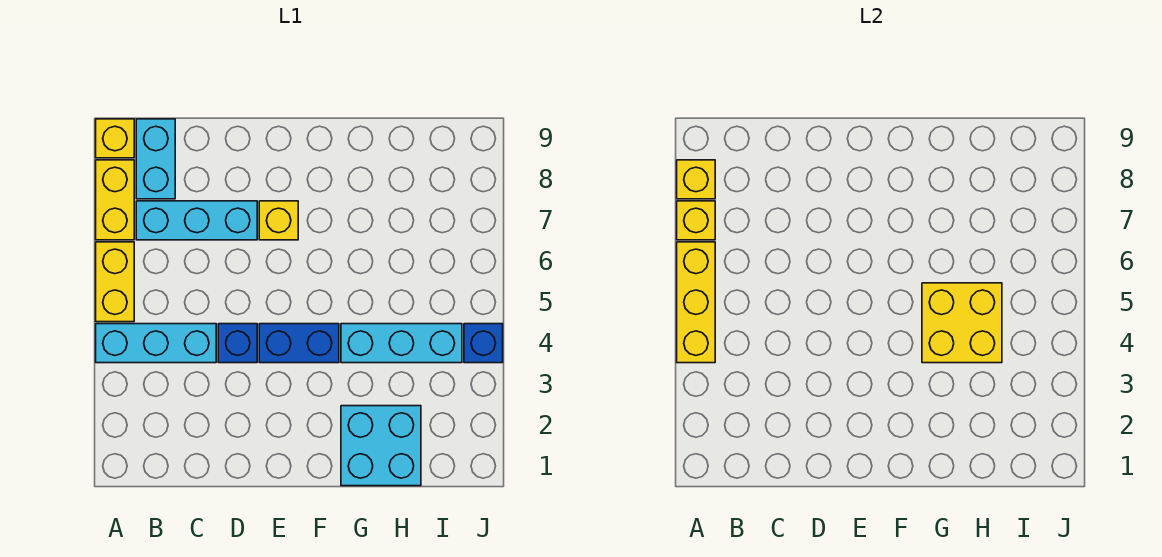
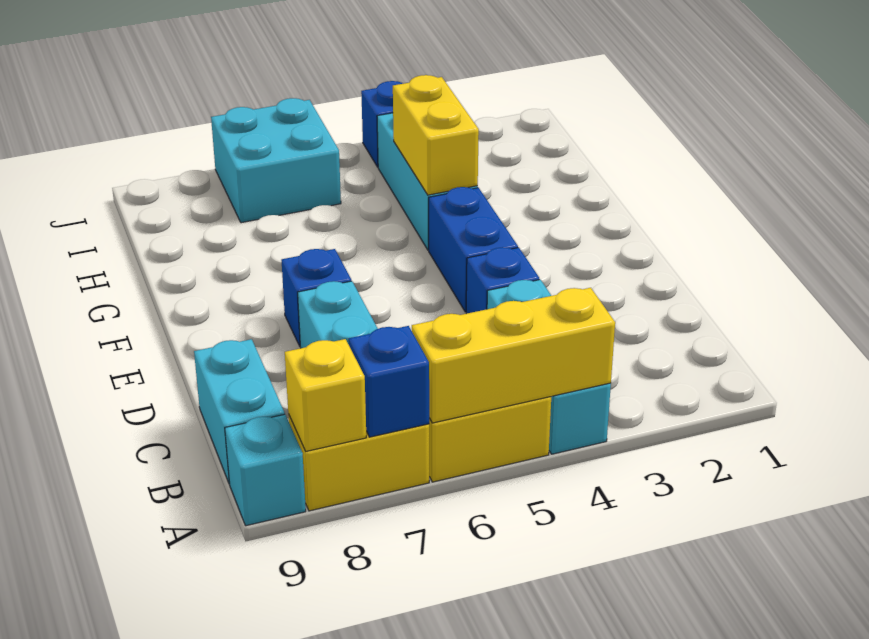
yellow brick A7 level 2 -> blue brick A7 level 2
yellow brick A9 level 1 -> cyan brick A9 level 1
cyan brick B8:B9 level 1 -> cyan brick B9:C9 level 1
yellow brick E7 level 1 -> blue brick E7 level 1
cyan brick G1:H2 level 1 -> cyan brick I6:J7 level 1
yellow brick G4:H5 level 2 -> yellow brick G4:H4 level 2

